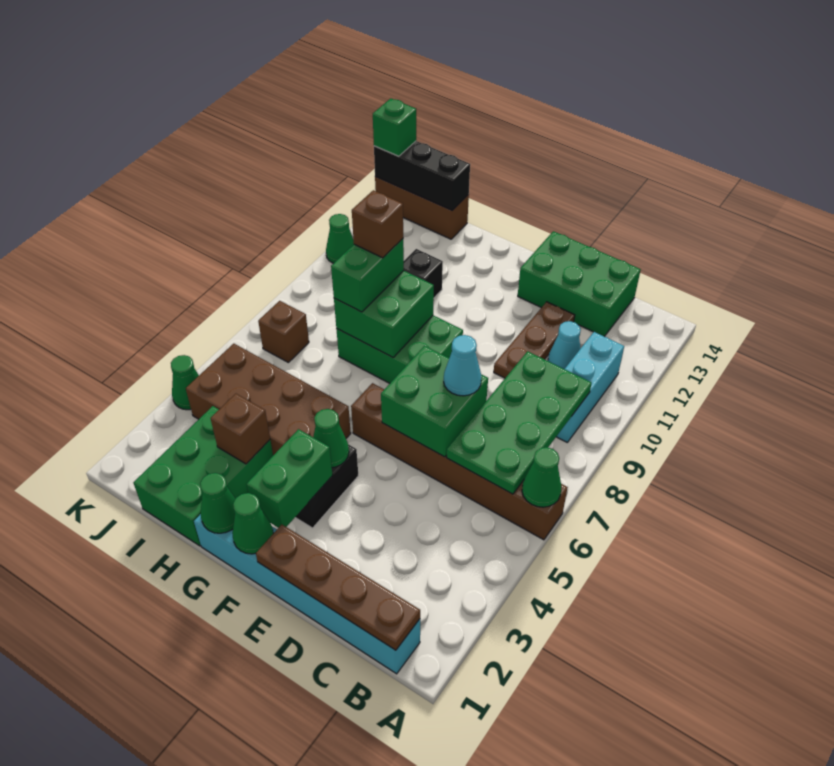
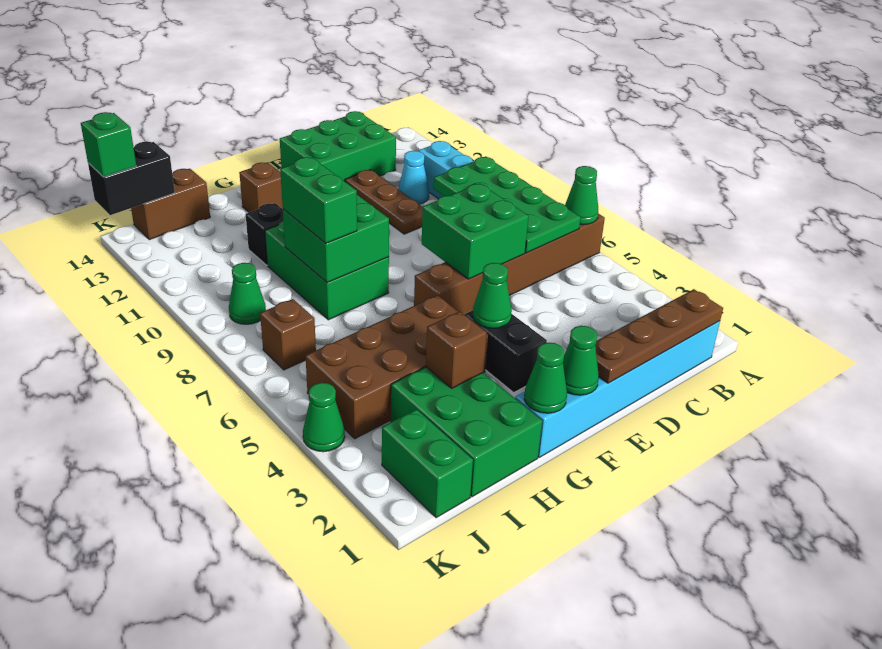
cyan cone D7 level 3 -> none
green brick F2:F3 level 2 -> green brick J1:J2 level 1
green brick F8:H9 level 1 -> green brick G8:H10 level 1
brown brick H9 level 4 -> brown brick G13 level 1
brown brick I14:K14 level 1 -> brown brick I14:J14 level 1
black brick I14:K14 level 2 -> black brick J14:K14 level 2
green cone K11 level 1 -> green cone J9 level 1

